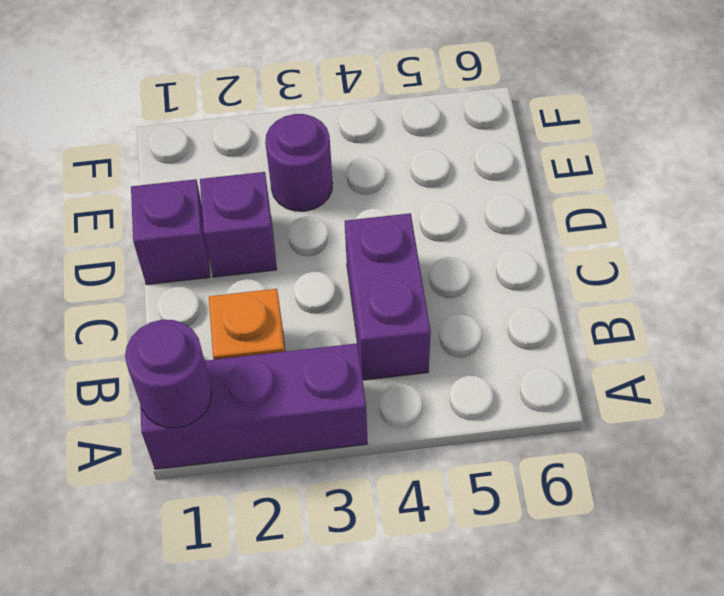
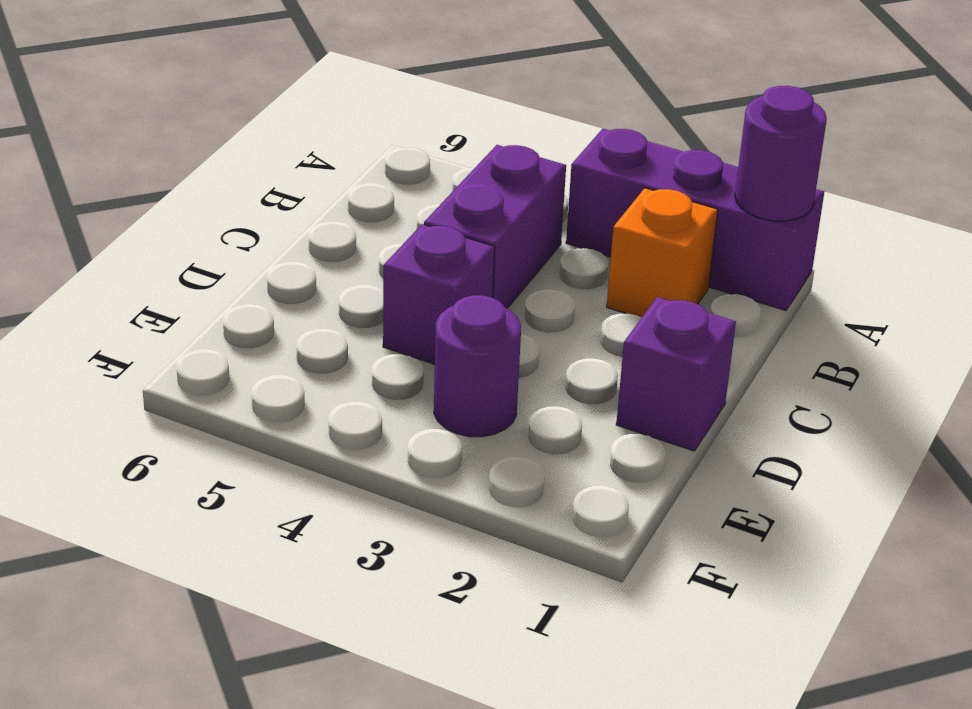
purple brick D2 level 1 -> purple brick D4 level 1

